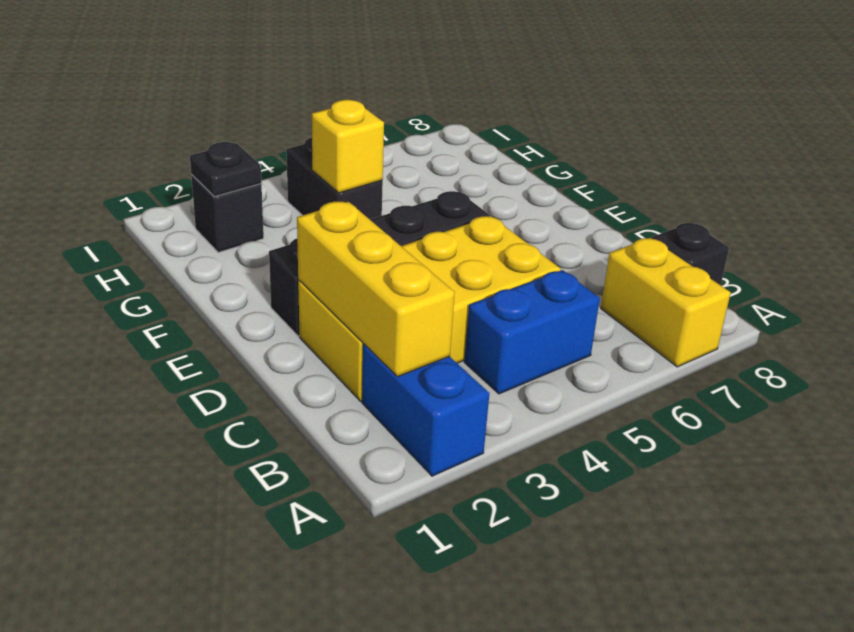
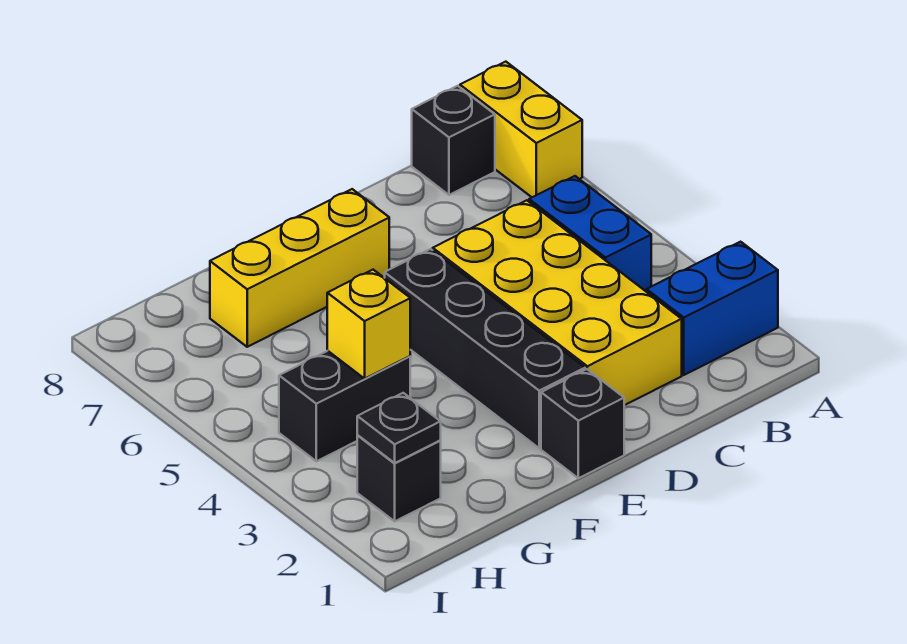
yellow brick A7:B7 level 1 -> yellow brick A7:A8 level 1
yellow brick B2:D2 level 2 -> yellow brick E7:G7 level 1
none -> black brick E1 level 1

